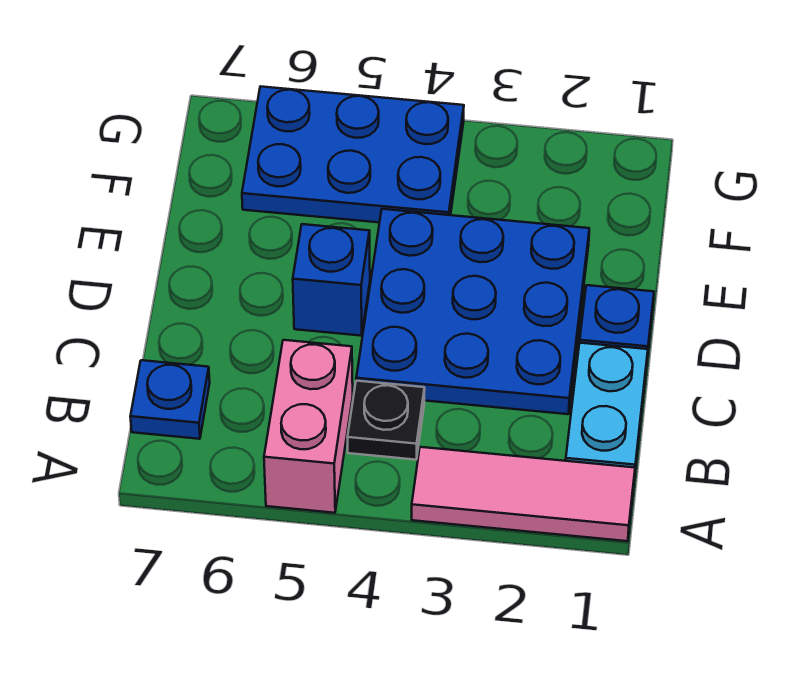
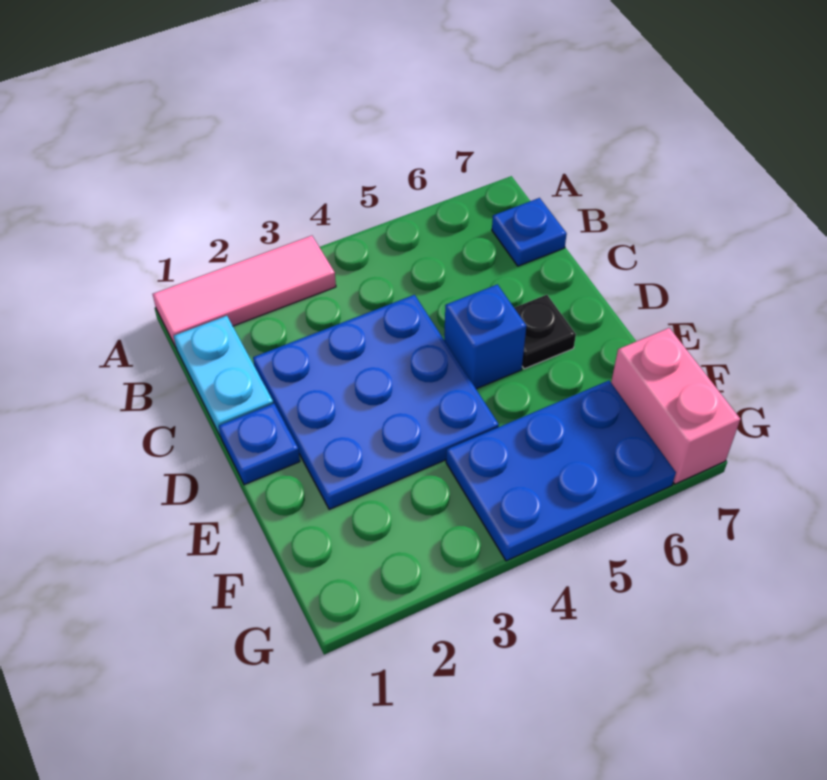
pink brick A5:B5 level 1 -> pink brick F7:G7 level 1
black plate B4 level 1 -> black plate D6 level 1

